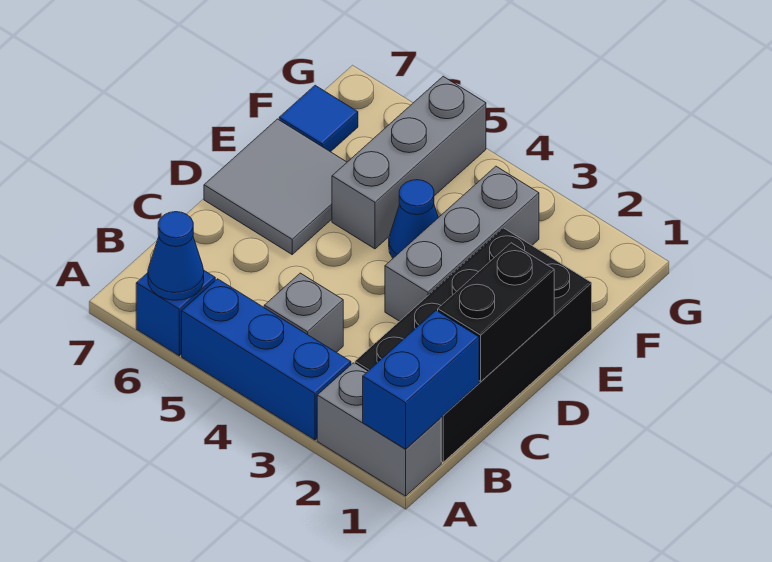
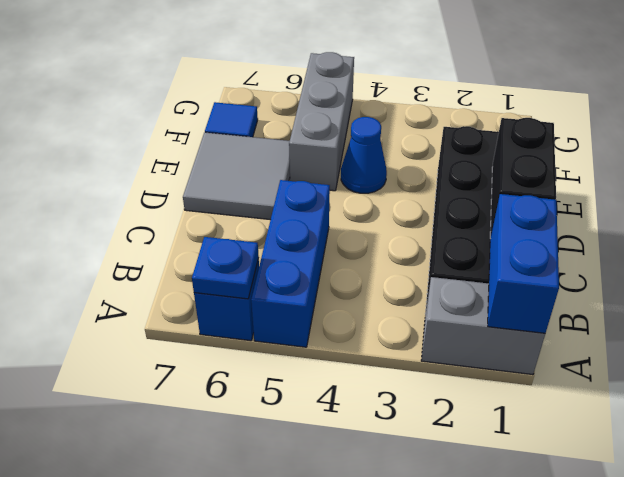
blue brick A3:A5 level 1 -> blue brick A5:C5 level 1
blue cone A6 level 2 -> blue plate A6 level 2
grey brick B4 level 1 -> none
grey brick D3:F3 level 1 -> none

